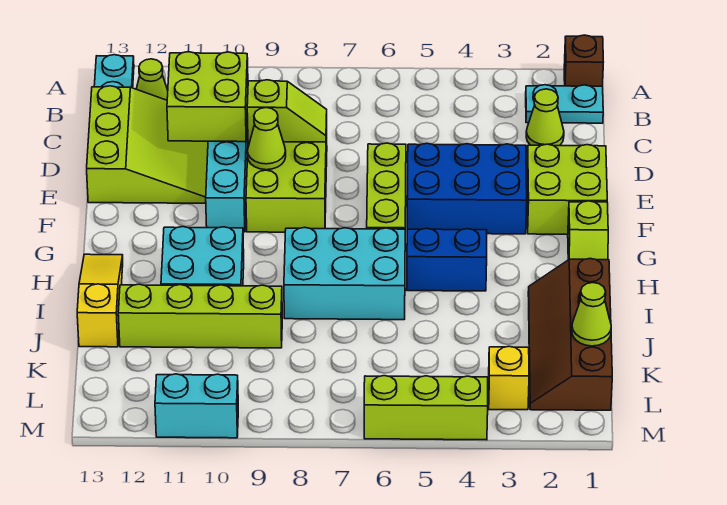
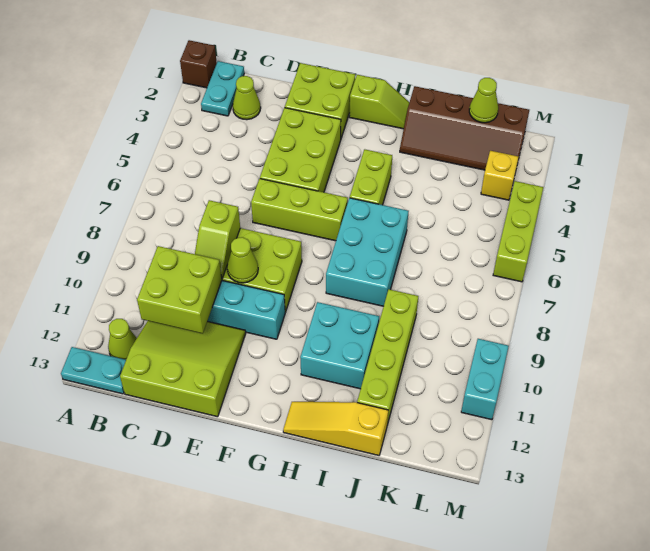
lime slope D8:D9 level 2 top 9 -> lime slope D8:D9 level 2 top 8
blue brick E3:F5 level 1 -> lime brick E3:F5 level 1
blue brick H4:H5 level 1 -> lime brick H4:H5 level 1

